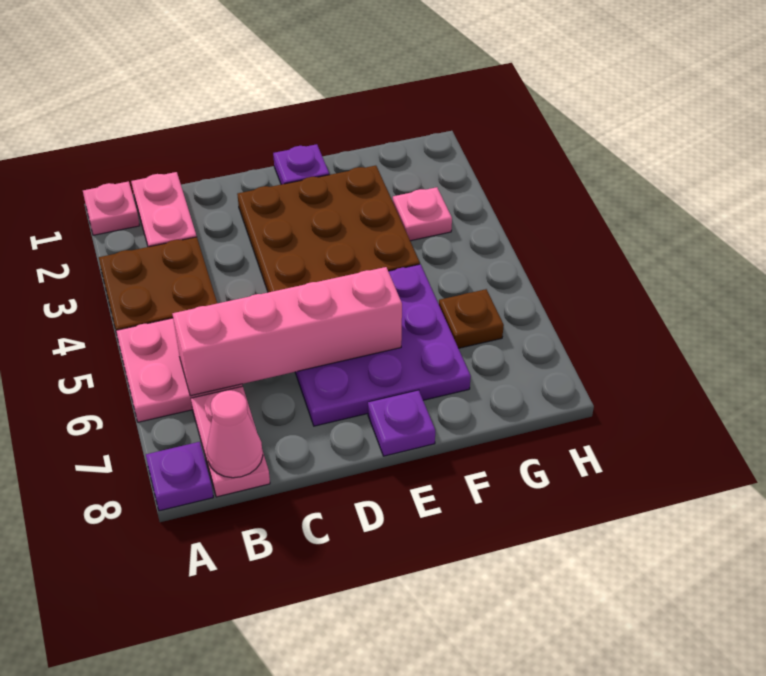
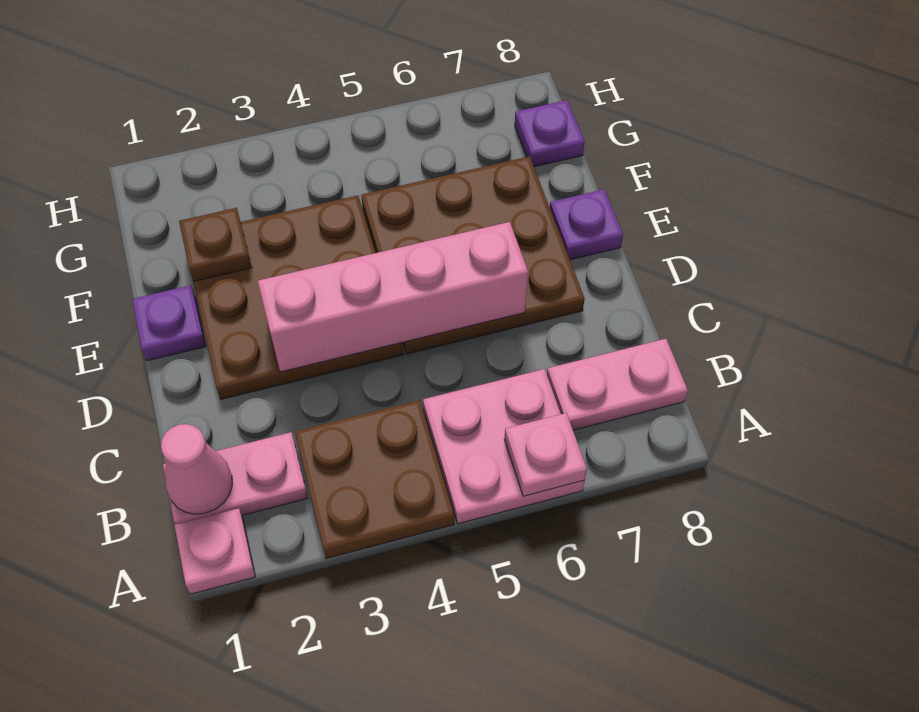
purple plate A8 level 1 -> purple plate G8 level 1
pink brick B6:E6 level 2 -> pink brick D3:D6 level 2
pink cone B8 level 2 -> pink cone B1 level 2
purple plate D5:F7 level 1 -> brown plate D5:F7 level 1
pink plate G3 level 1 -> pink plate A6 level 2
brown plate G6 level 1 -> brown plate F2 level 2

